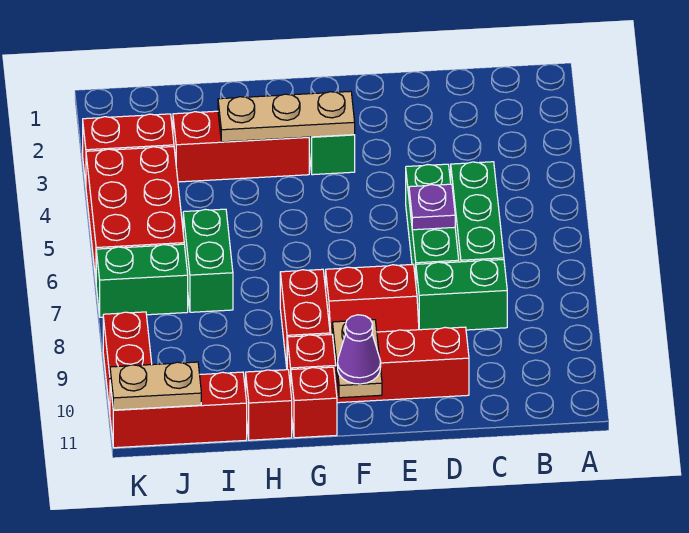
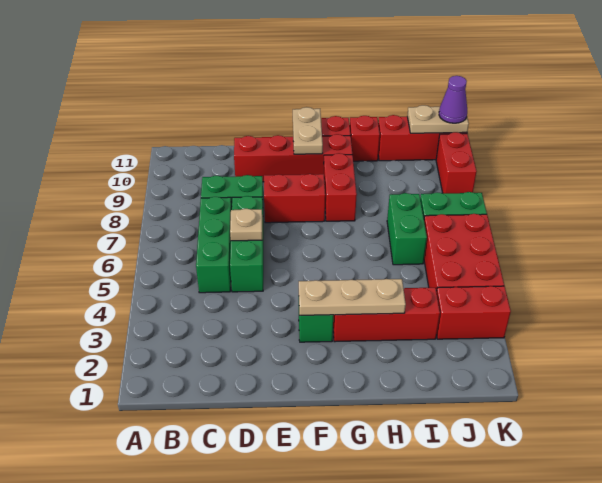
purple plate D6 level 2 -> tan plate D6 level 2
purple cone F11 level 3 -> purple cone K11 level 3

